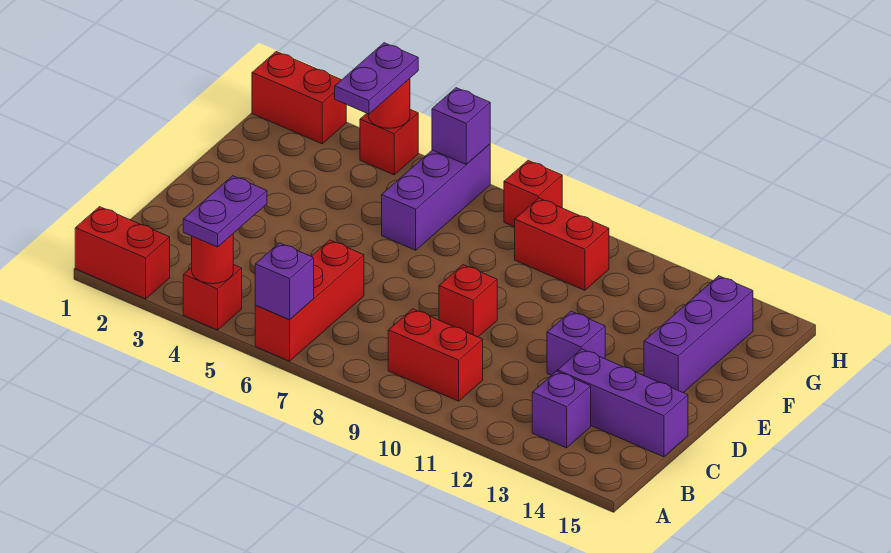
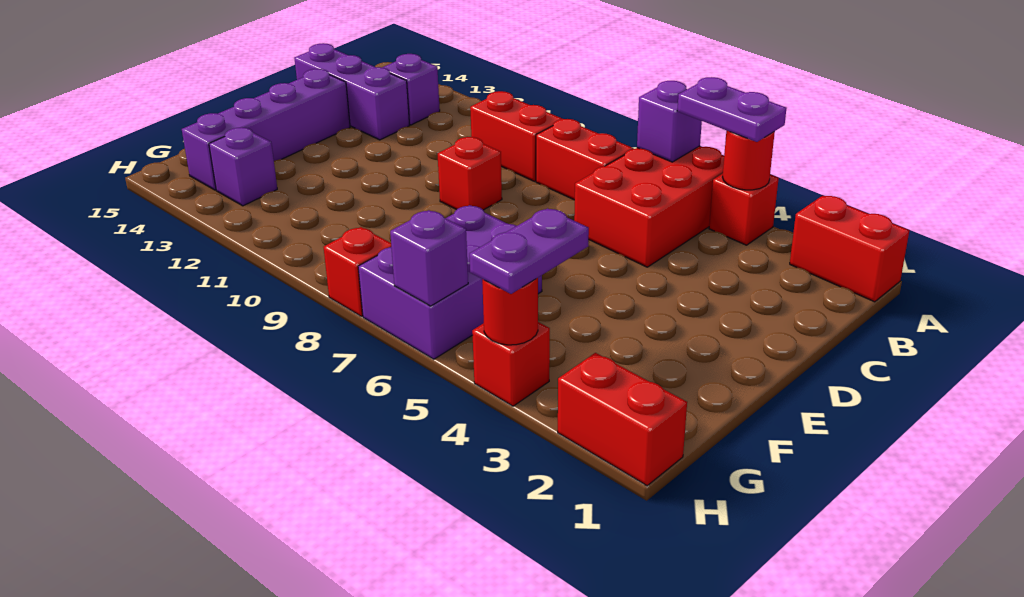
purple plate A4:B4 level 3 -> purple plate A4:A5 level 3
red brick A6:C6 level 1 -> red brick A5:C6 level 1
purple brick D12 level 1 -> purple brick G13 level 1
purple brick E14:G14 level 1 -> purple brick D14:G14 level 1
purple brick F6:H6 level 1 -> purple brick F6:H7 level 1
red brick G9:G10 level 1 -> red brick B7:B8 level 1

